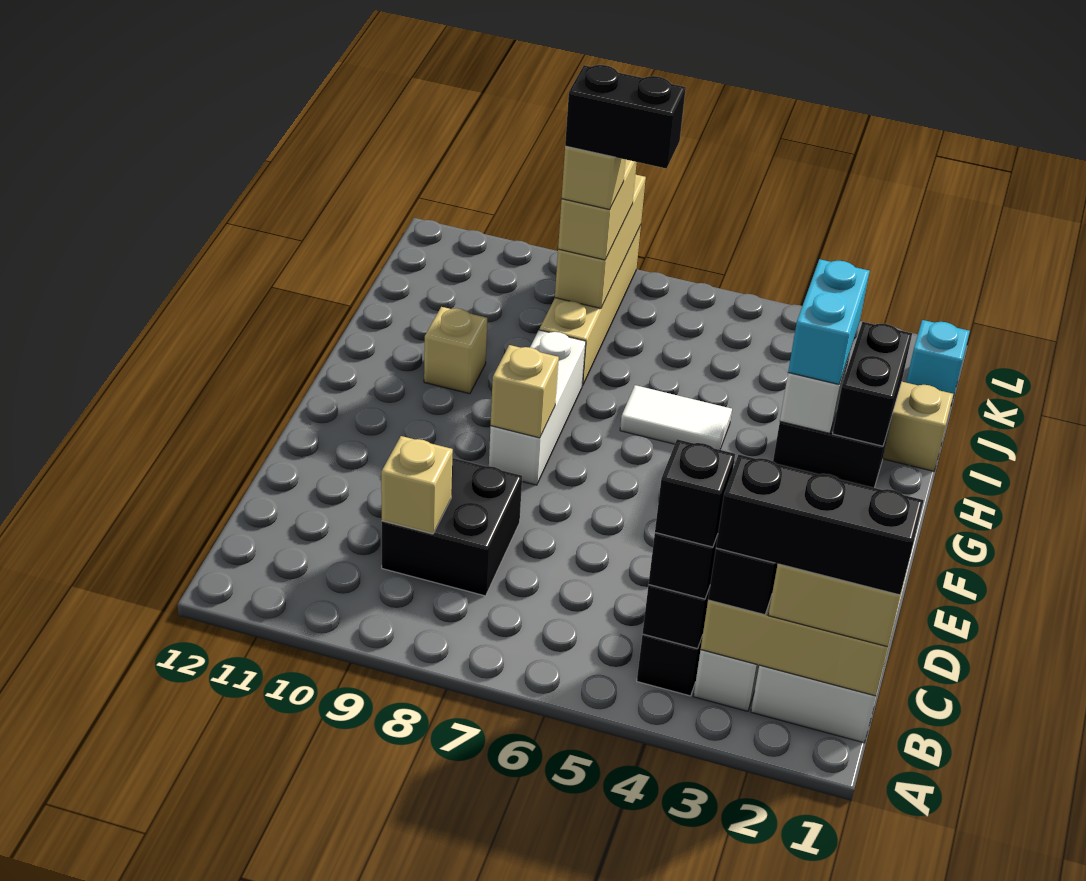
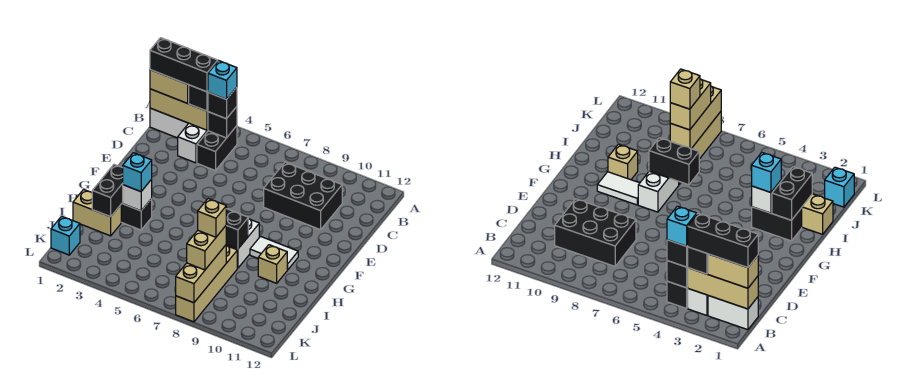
black brick B4 level 4 -> cyan brick B4 level 4
black brick C8:D9 level 1 -> black brick C8:D10 level 1
tan brick C9 level 2 -> none
white brick F8:H8 level 1 -> white brick G8:H8 level 1
tan brick F8 level 2 -> none
cyan brick H3:I3 level 3 -> cyan brick H3 level 3
white tile H5:H6 level 1 -> white tile G9:G10 level 1
black brick J7:J8 level 5 -> black brick H7:H8 level 2

